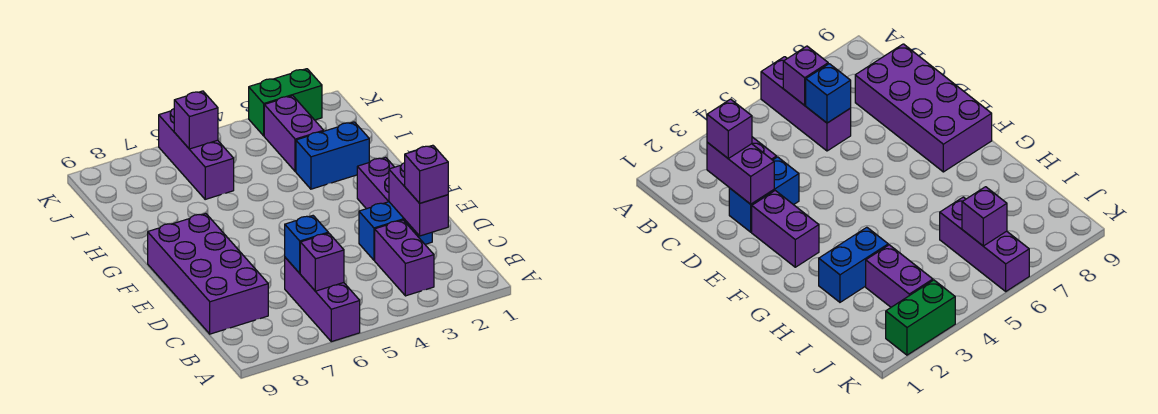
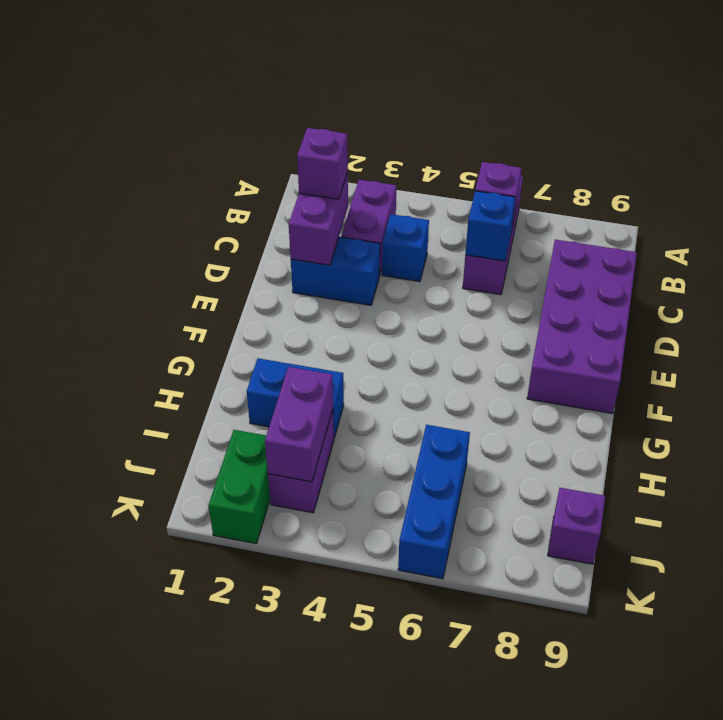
none -> blue brick C4 level 1
purple brick E2:F2 level 1 -> purple brick I3:J3 level 2
purple brick I6:K6 level 1 -> blue brick I6:K6 level 1
purple brick J6 level 2 -> purple brick J9 level 1
green brick K2:K3 level 1 -> green brick J2:K2 level 1

